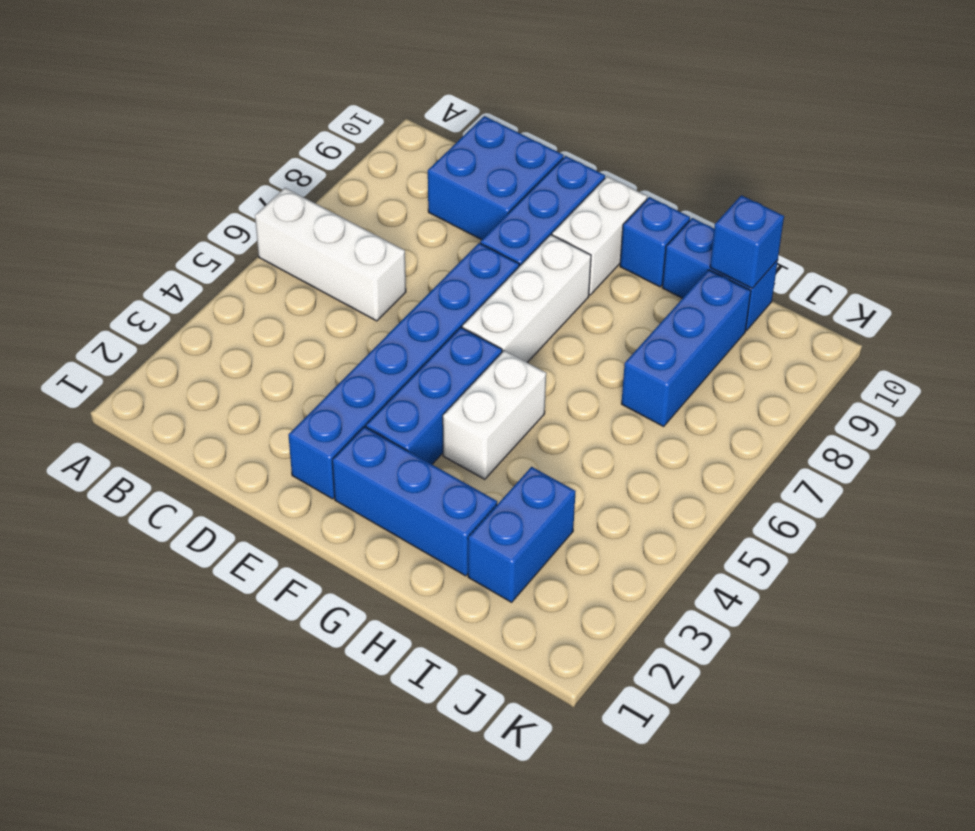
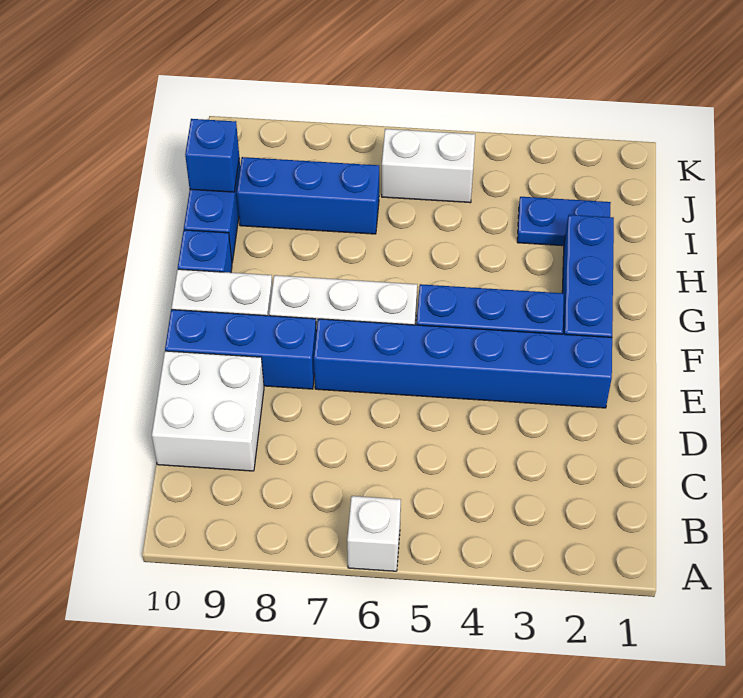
white brick A6:C6 level 1 -> white brick A6 level 1
blue brick C9:D10 level 1 -> white brick C9:D10 level 1
white brick G4:G5 level 1 -> white brick J5:J6 level 1
blue brick I2:I3 level 1 -> blue plate I2:I3 level 1

